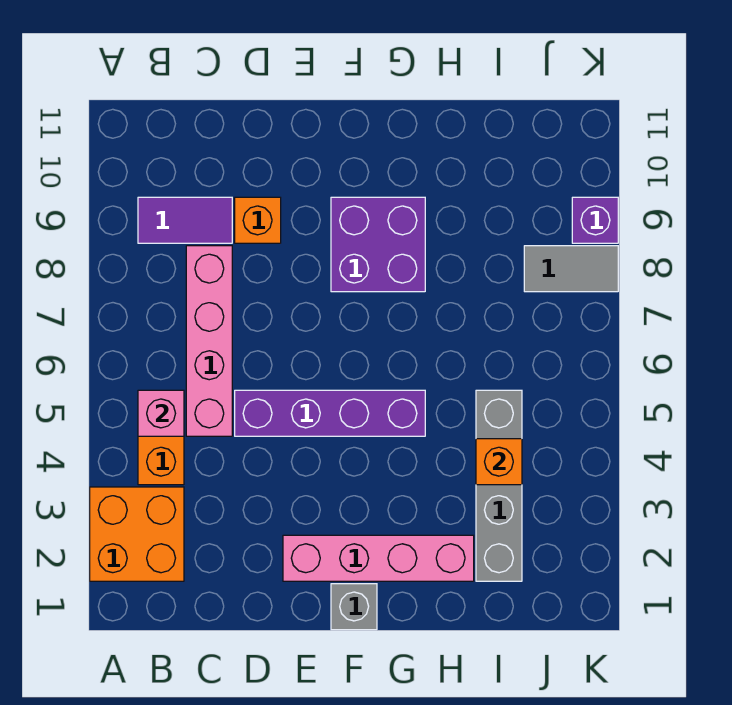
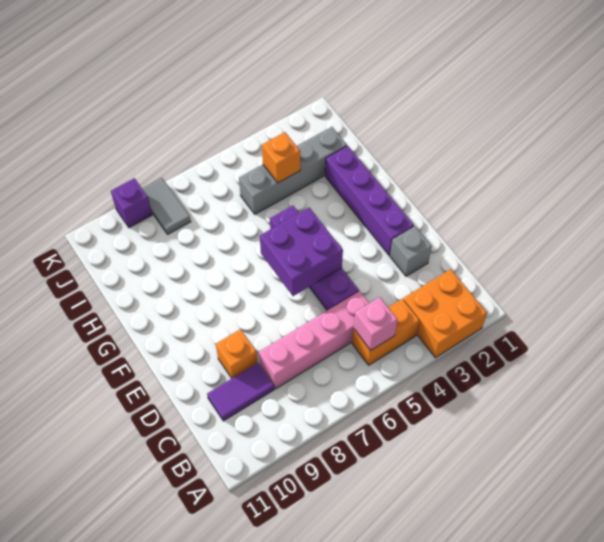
purple tile B9:C9 level 1 -> purple tile C9:C10 level 1
pink brick E2:H2 level 1 -> purple brick E2:H2 level 1
grey brick F1 level 1 -> grey brick D2 level 1
purple brick F8:G9 level 1 -> purple brick E5:F6 level 2

